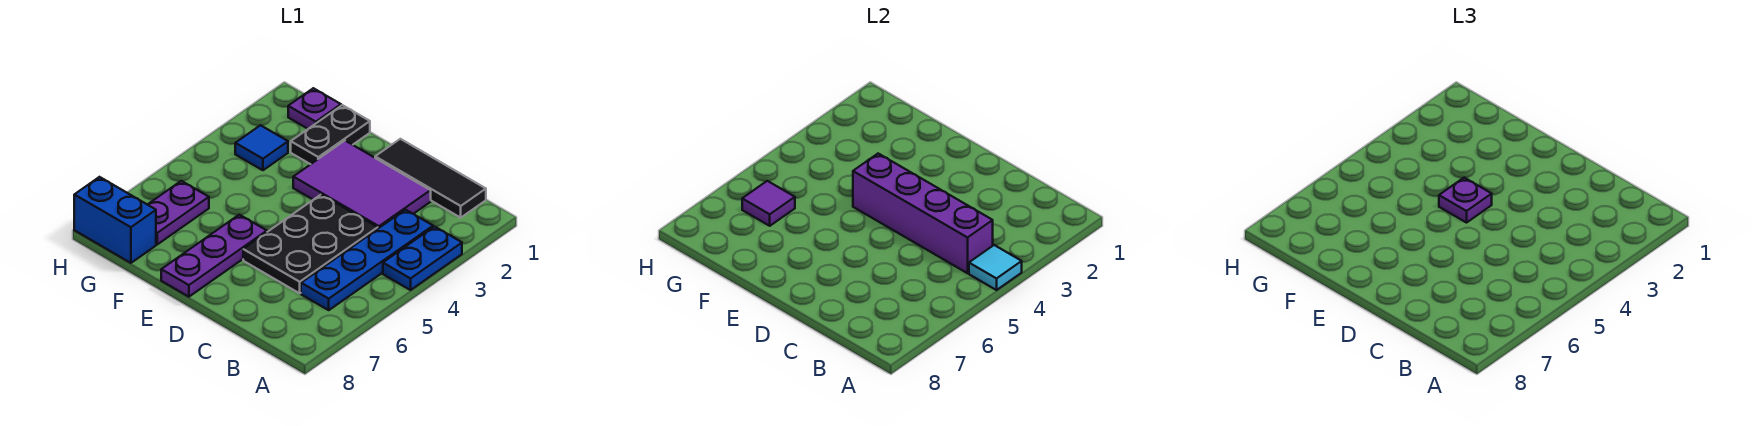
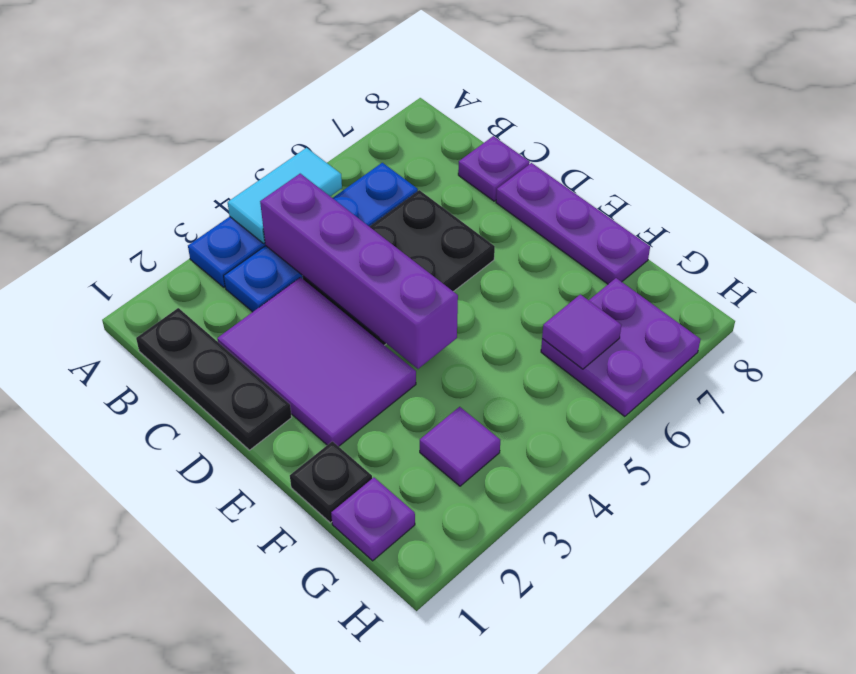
cyan tile A4 level 2 -> cyan tile A4:A5 level 2
black tile B1:D1 level 1 -> black plate B1:D1 level 1
purple plate E4 level 3 -> purple plate C8 level 1
purple plate E6:E8 level 1 -> purple plate D8:F8 level 1
black plate F1:F2 level 1 -> black plate F1 level 1
blue tile G3 level 1 -> purple tile G3 level 1
purple plate G6:G7 level 1 -> purple plate G6:H7 level 1
blue brick G8:H8 level 1 -> none

